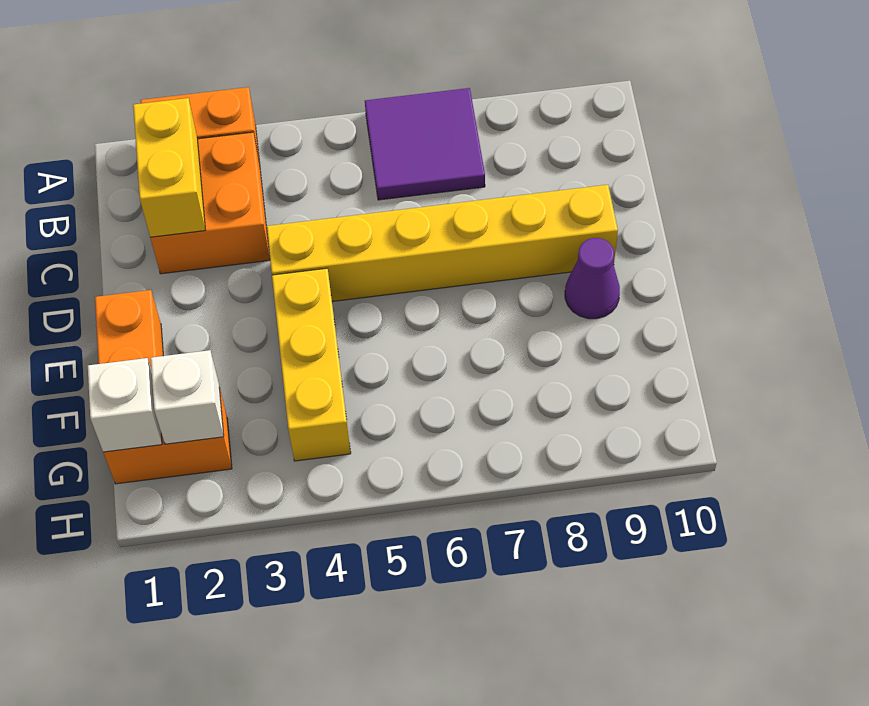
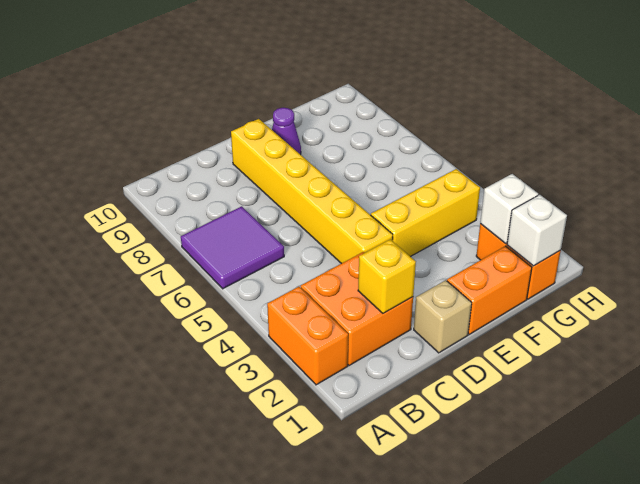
yellow brick B2:C2 level 2 -> yellow brick C2 level 2
none -> tan brick D1 level 1

